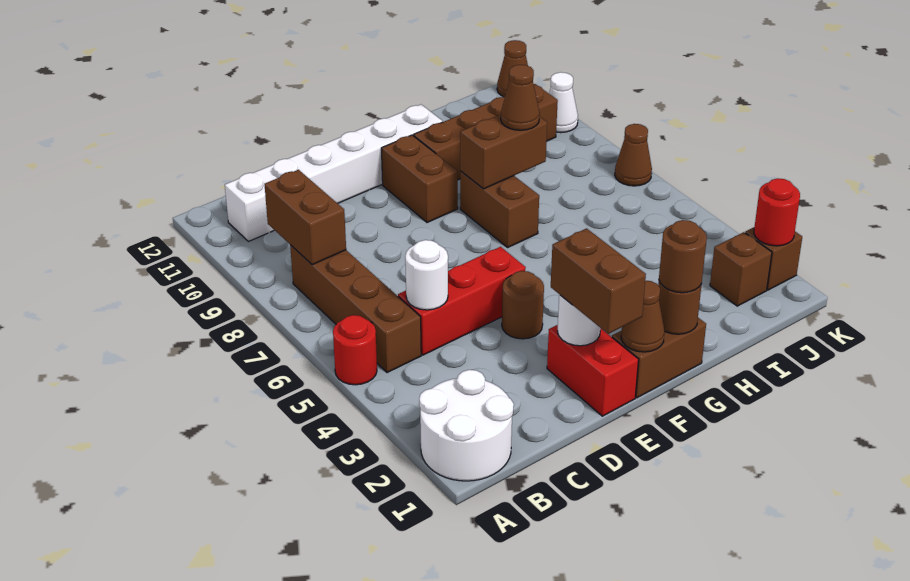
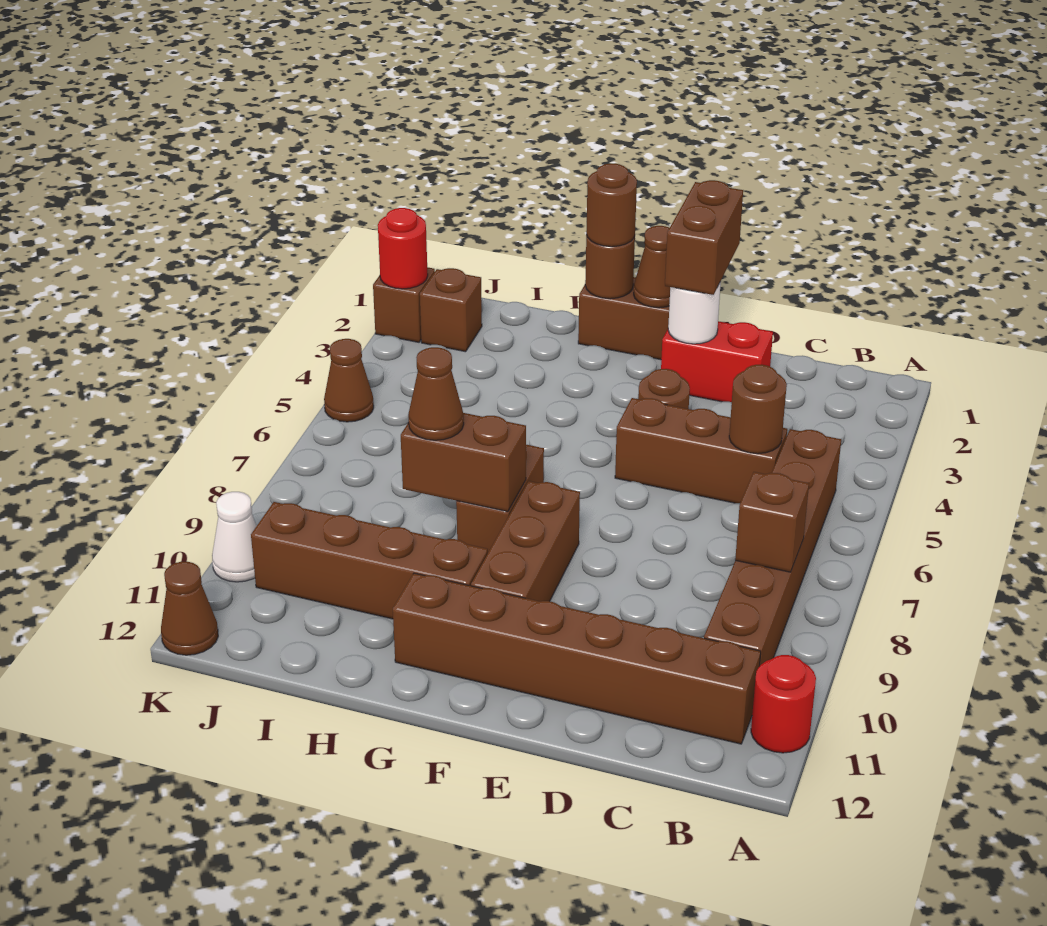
white round brick A1:B2 level 1 -> none
red round brick A5 level 1 -> red round brick A11 level 1
brown brick B5:B8 level 1 -> brown brick B5:B10 level 1
brown brick B8:B9 level 2 -> brown brick B8 level 2
white brick B11:G11 level 1 -> brown brick B11:G11 level 1
red brick C5:E5 level 1 -> brown brick C5:E5 level 1
white round brick C5 level 2 -> brown round brick C5 level 2
red brick E1:E2 level 1 -> red brick D2:E2 level 1
brown brick F9:F10 level 1 -> brown brick F8:F10 level 1
brown cone K7 level 1 -> brown cone K5 level 1

